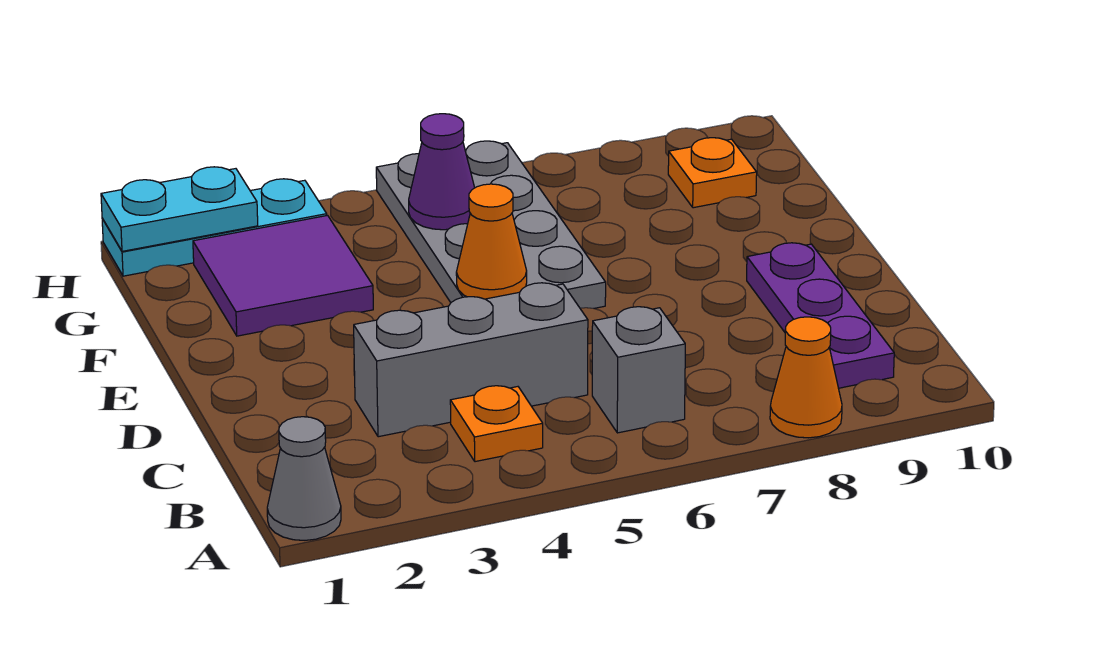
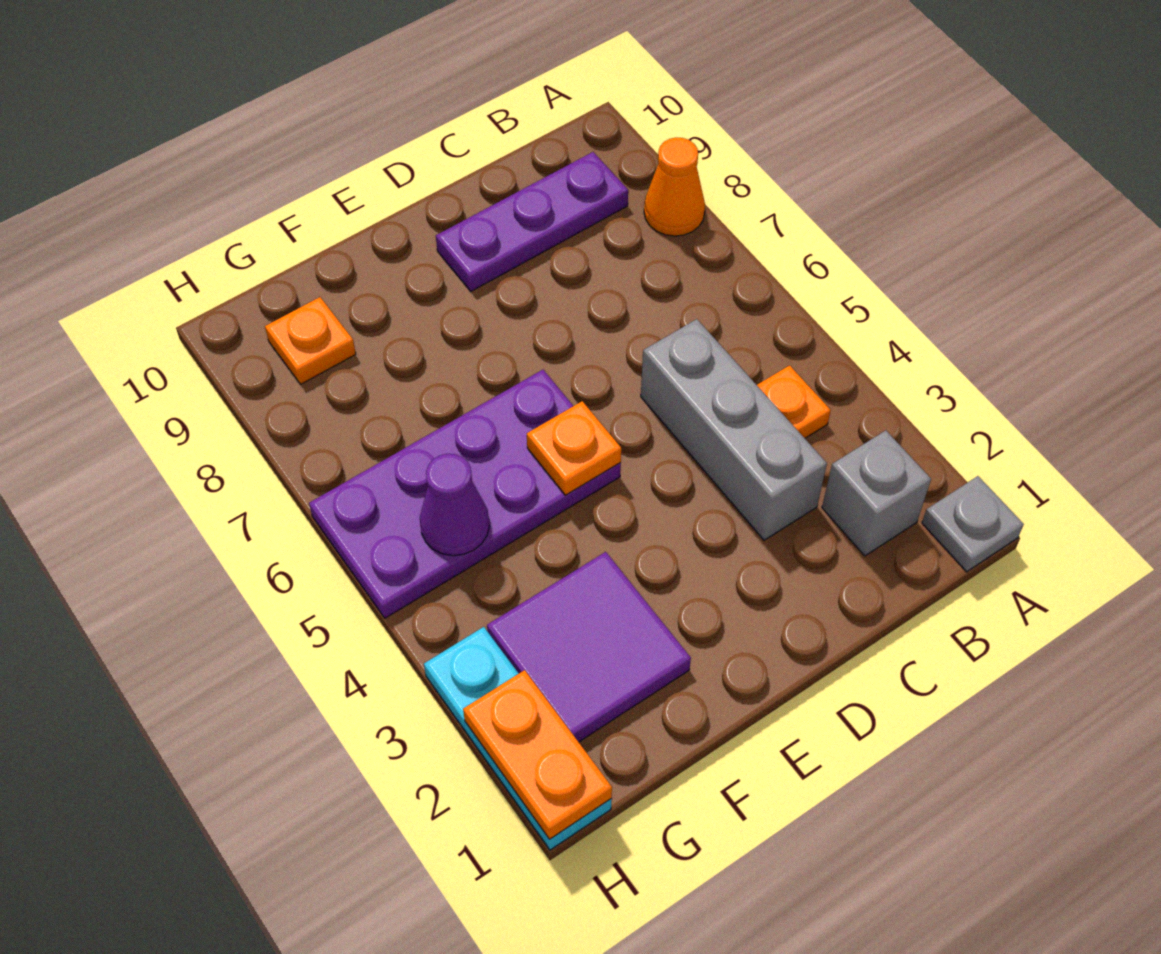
grey cone A1 level 1 -> grey plate A1 level 1
grey brick B6 level 1 -> grey brick B2 level 1
grey plate E5:H6 level 1 -> purple plate E5:H6 level 1
orange cone E5 level 2 -> orange plate E5 level 2
cyan plate H1:H2 level 2 -> orange plate H1:H2 level 2

